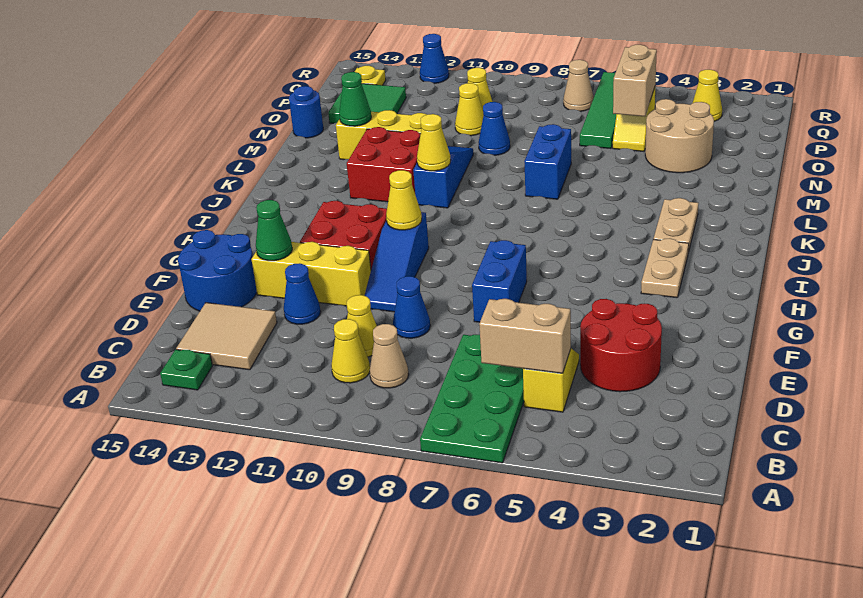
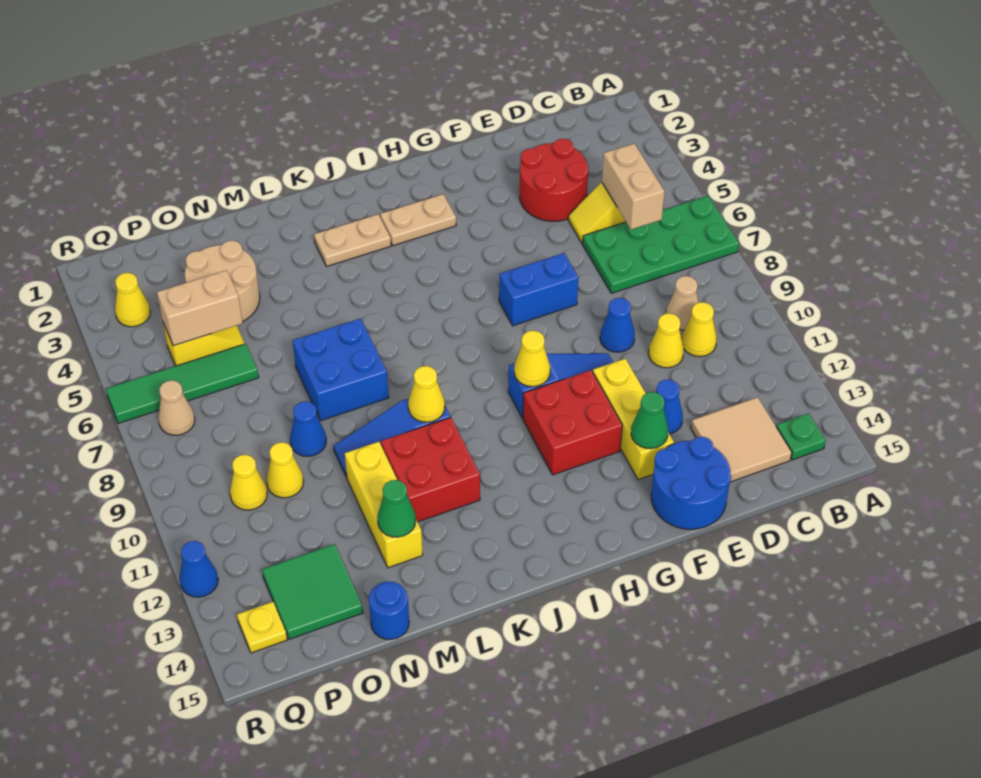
blue brick L7:M7 level 1 -> blue brick L7:M8 level 1

